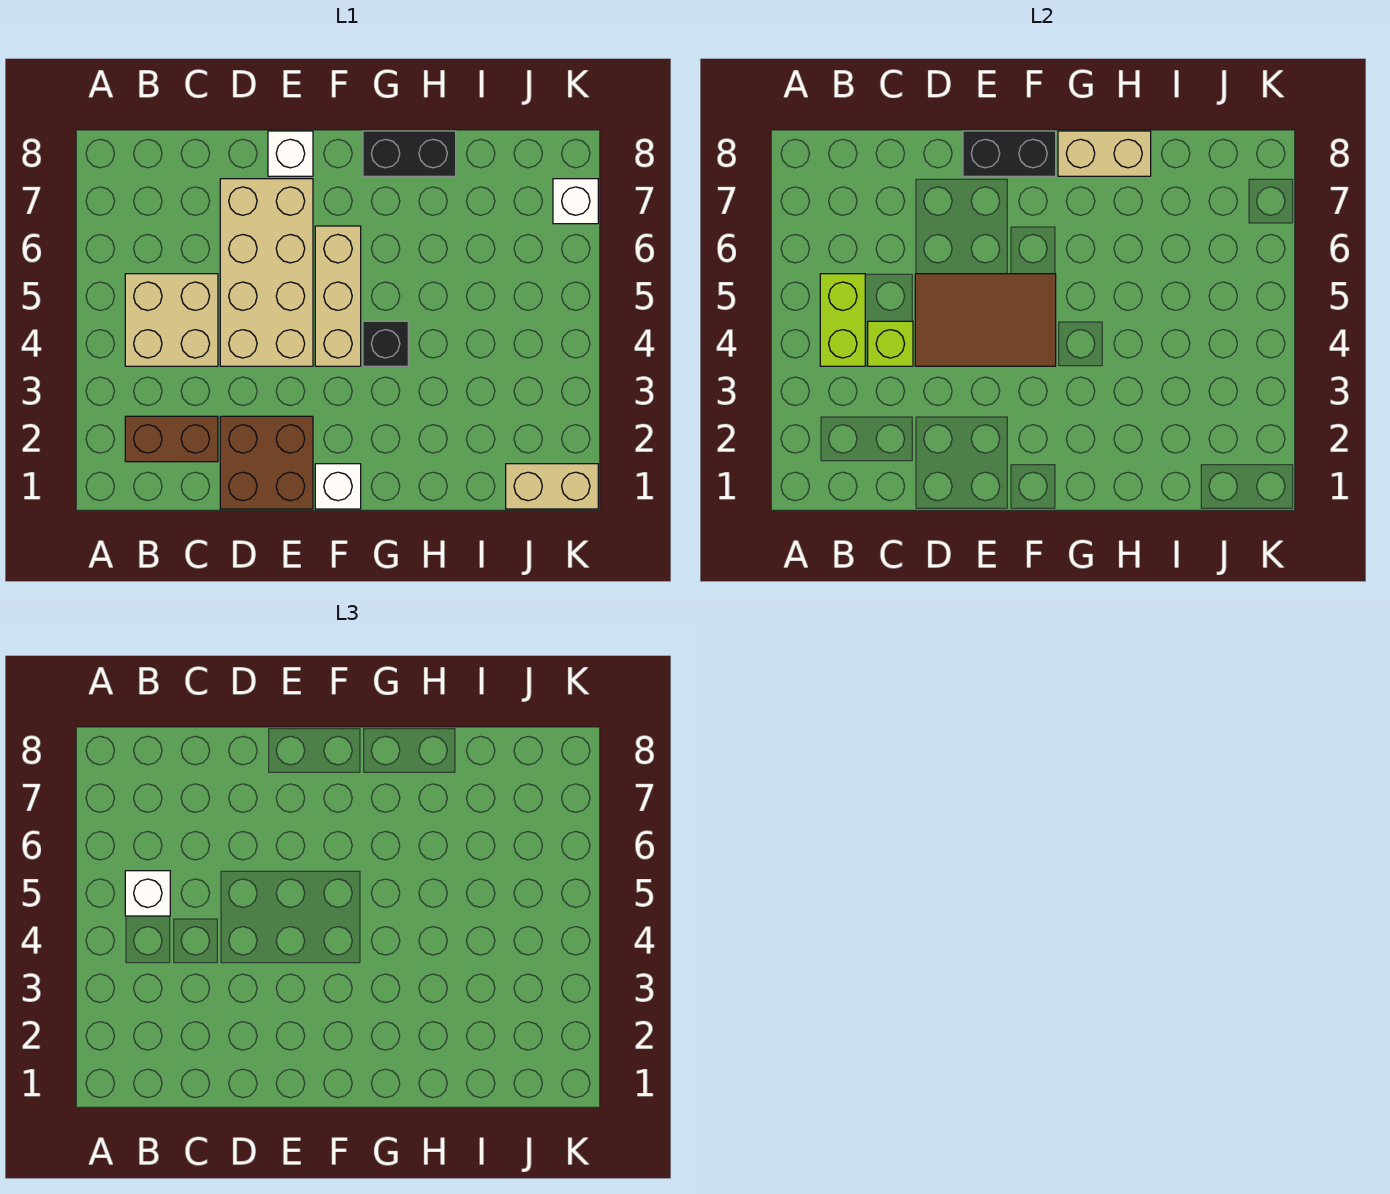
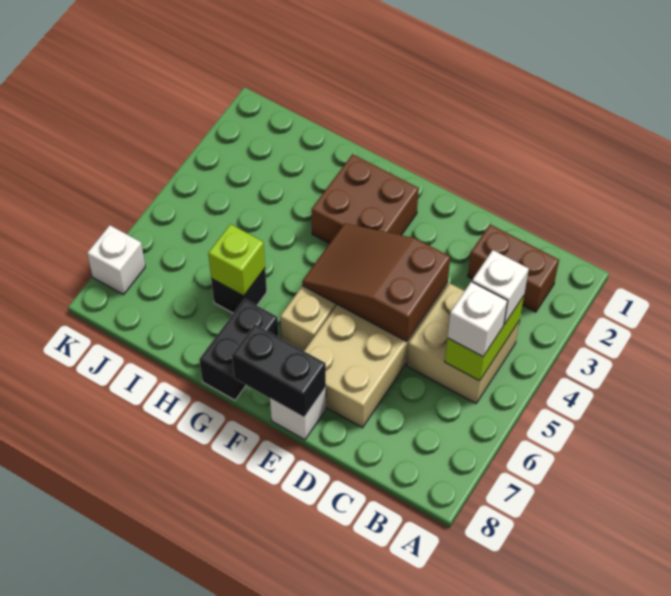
lime brick C4 level 2 -> lime brick H6 level 2
brown brick D1:E2 level 1 -> brown brick F2:G3 level 1
brown tile D4:F5 level 2 -> brown slope D4:F5 level 2 top D
white brick F1 level 1 -> white brick B4 level 3
black brick G4 level 1 -> black brick H6 level 1
black brick G8:H8 level 1 -> black brick G7:G8 level 1
tan brick G8:H8 level 2 -> none
tan brick J1:K1 level 1 -> none

